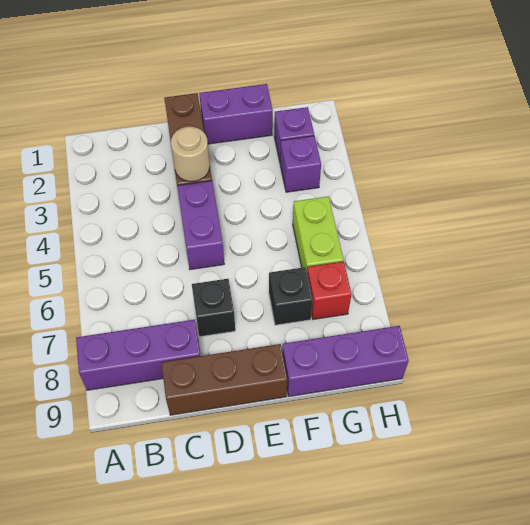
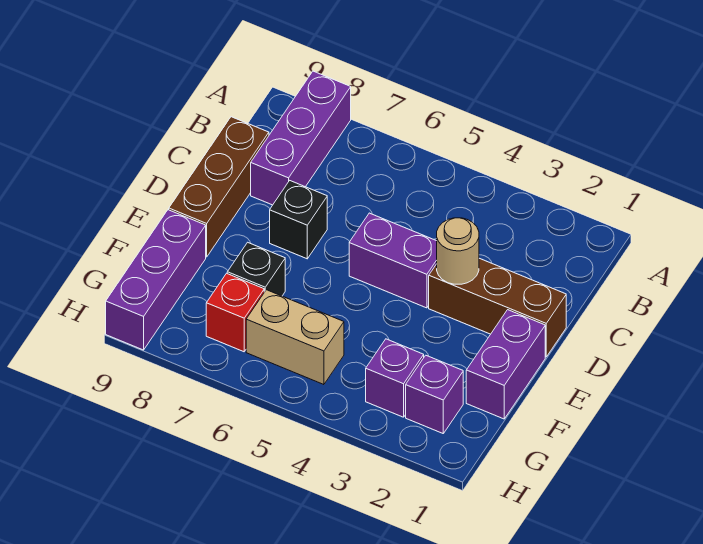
lime brick G5:G6 level 1 -> tan brick G5:G6 level 1

